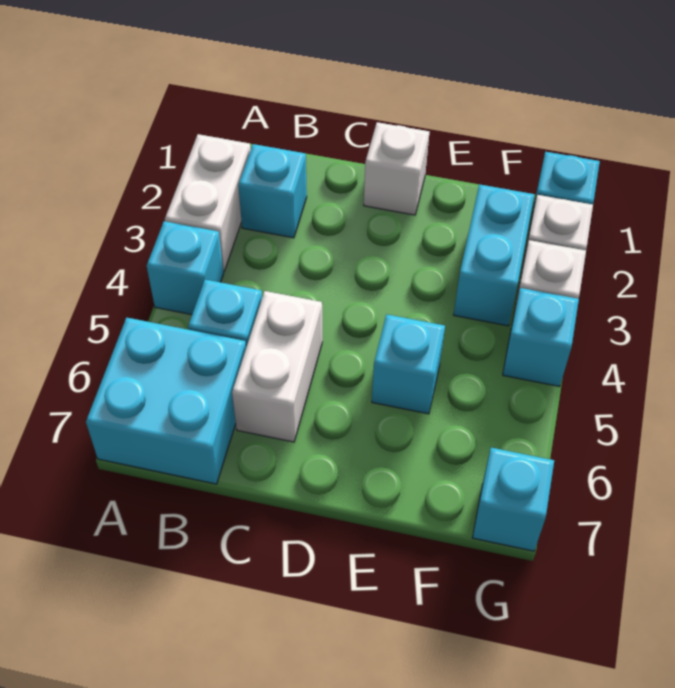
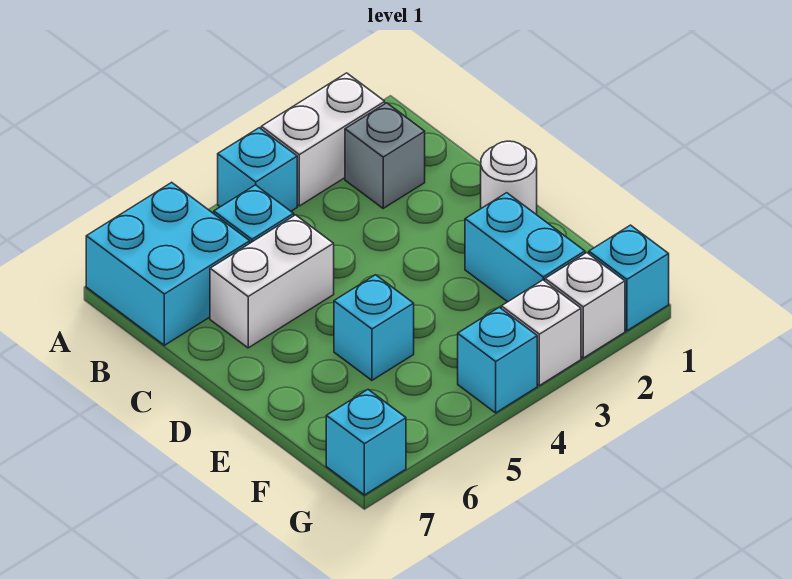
cyan brick B2 level 1 -> grey brick B2 level 1
white brick D1 level 1 -> white round brick D1 level 1
cyan brick F2:F3 level 1 -> cyan brick E2:F2 level 1

